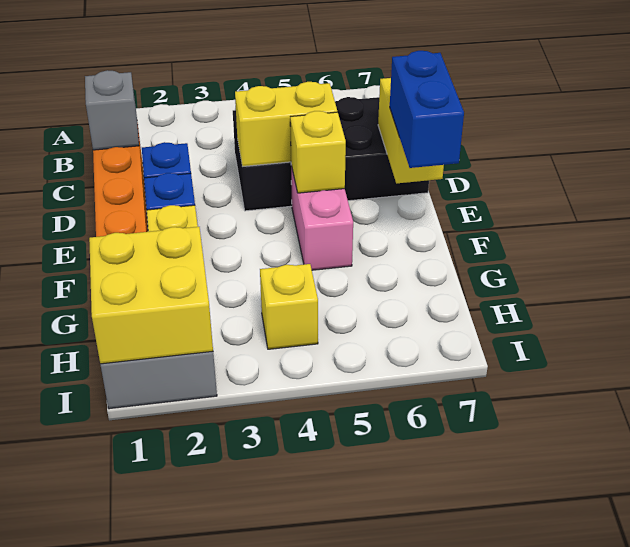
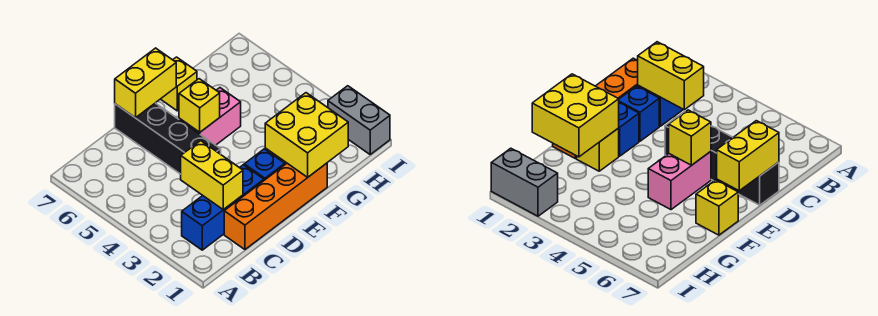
grey brick C1 level 2 -> none
black brick C4:D7 level 1 -> black brick D4:D7 level 1
yellow brick D4:D5 level 2 -> yellow brick C2:C3 level 2
blue brick E7:F7 level 3 -> blue brick B2:C2 level 1
yellow brick H1:I2 level 2 -> yellow brick F1:G2 level 2
yellow brick H4 level 1 -> yellow brick F7 level 1

